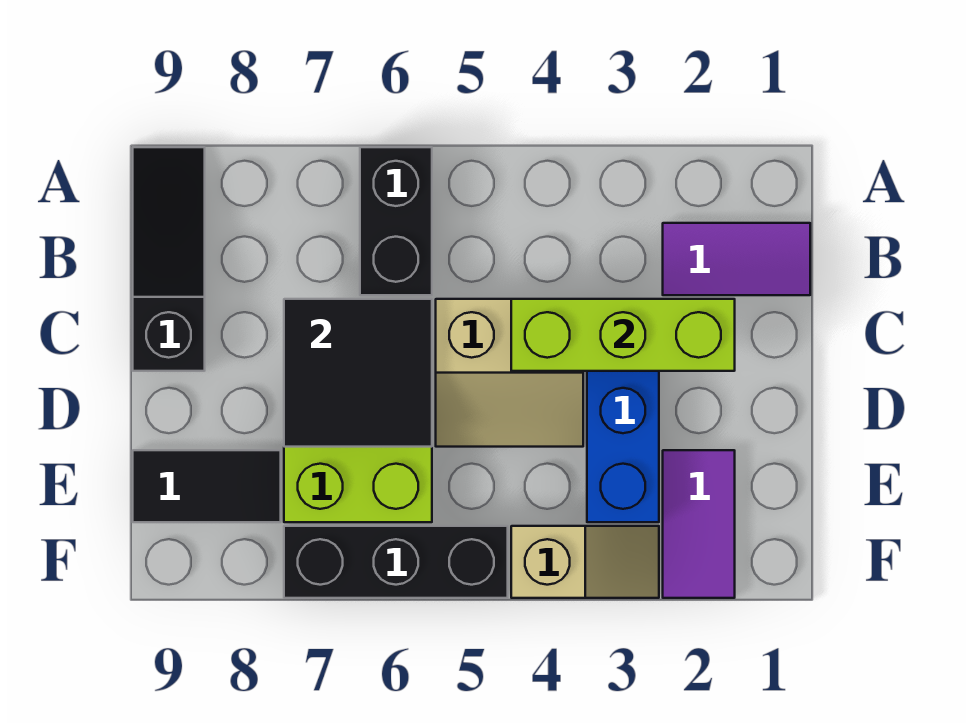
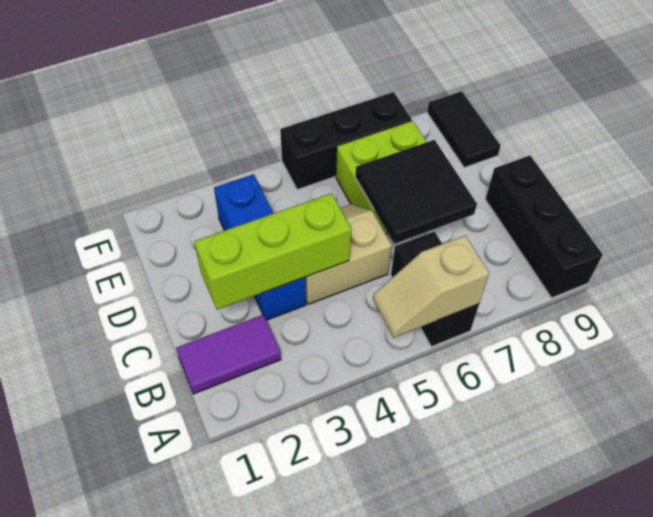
black slope A9:C9 level 1 top C -> black brick A9:C9 level 1
purple tile E2:F2 level 1 -> none
black tile E8:E9 level 1 -> black tile E9:F9 level 1
tan slope F3:F4 level 1 top 4 -> tan slope A5:A6 level 2 top 6

